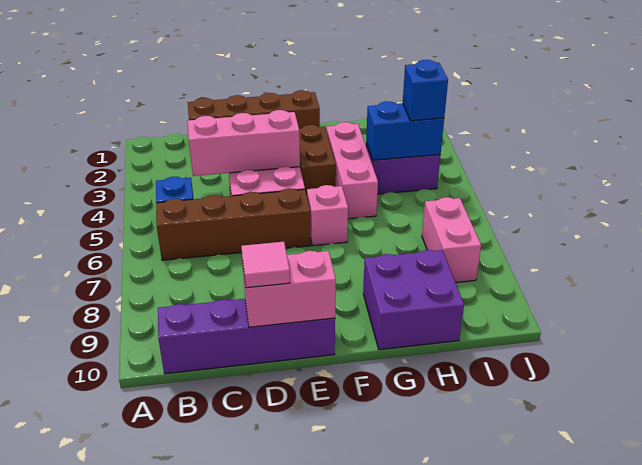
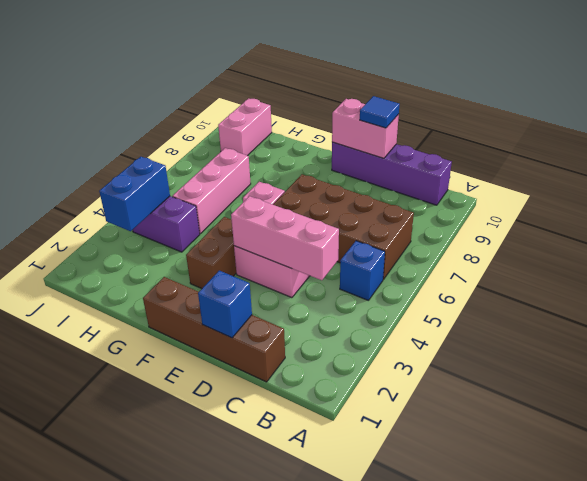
brown brick B6:E6 level 1 -> brown brick B6:E7 level 1
pink tile D10 level 3 -> blue tile D10 level 3
pink brick G3:G5 level 1 -> pink brick H5:H7 level 1
purple brick G9:H10 level 1 -> none
blue brick H4:I4 level 2 -> blue brick I3:I4 level 2
blue brick I4 level 3 -> blue brick D1 level 2
pink brick I7:I8 level 1 -> pink brick I9:I10 level 1

